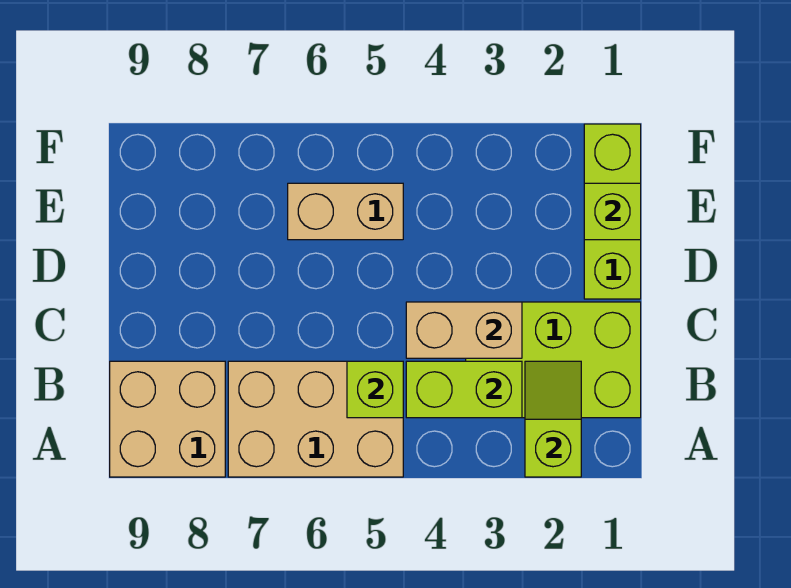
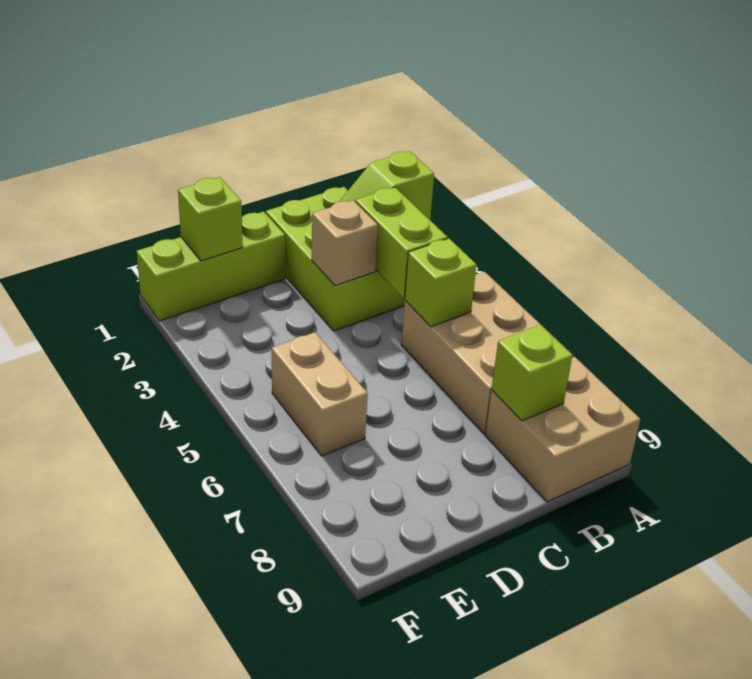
none -> lime brick B8 level 2
tan brick C3:C4 level 2 -> tan brick C3 level 2

